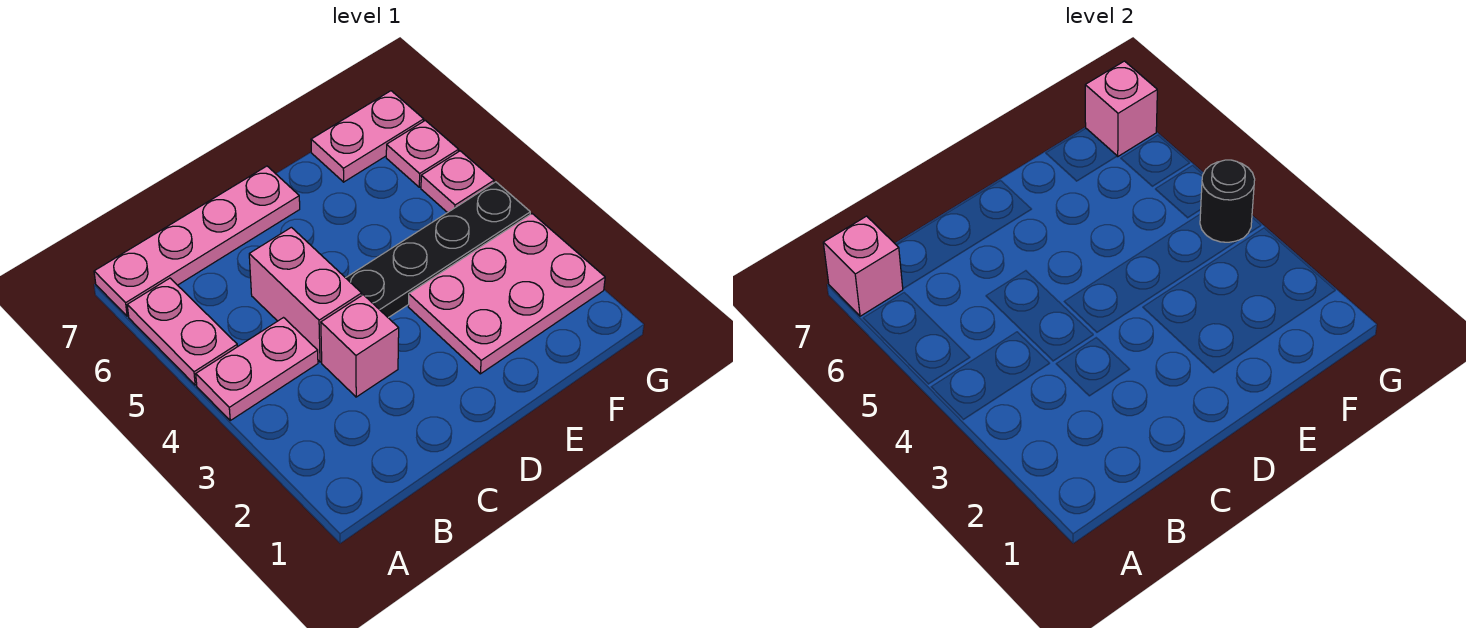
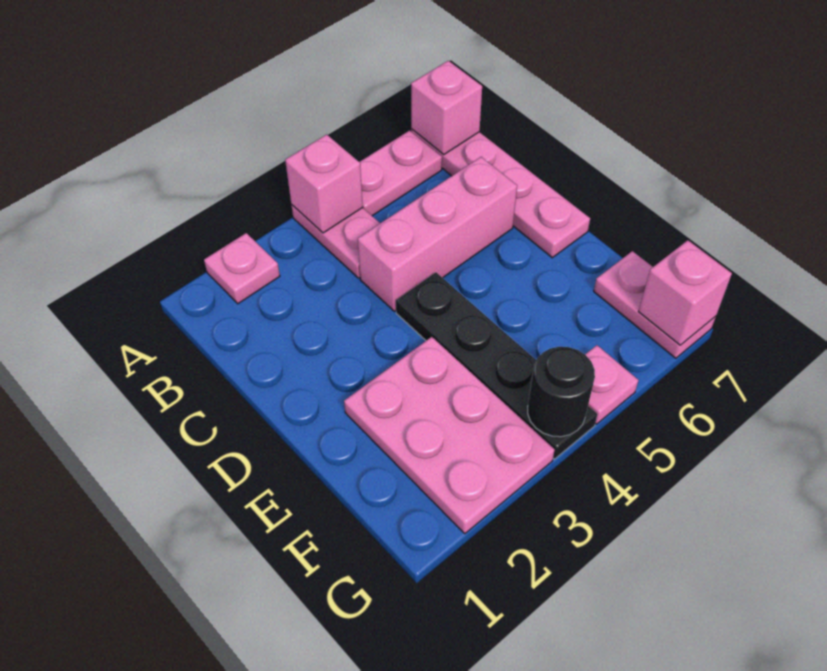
pink brick C3 level 1 -> pink brick A4 level 2
pink brick C4:C5 level 1 -> pink brick C4:C6 level 1
pink plate G6 level 1 -> pink plate A2 level 1

